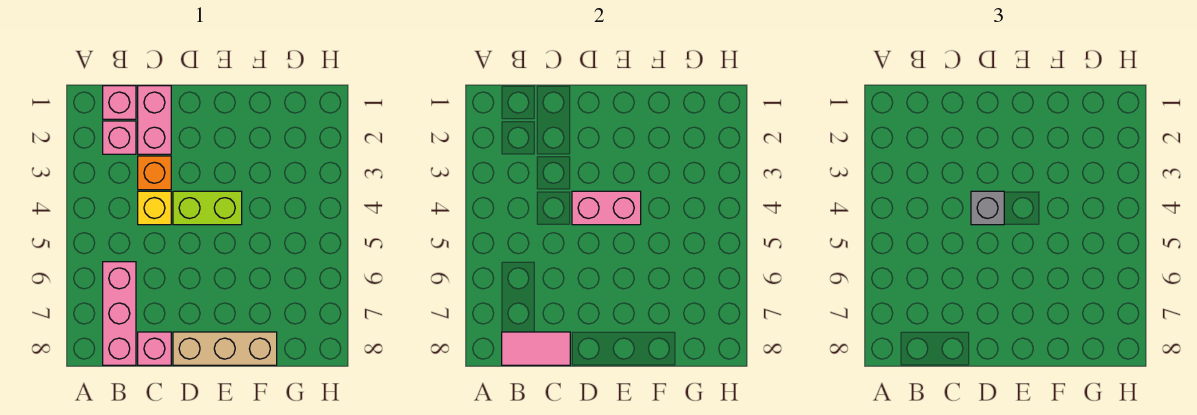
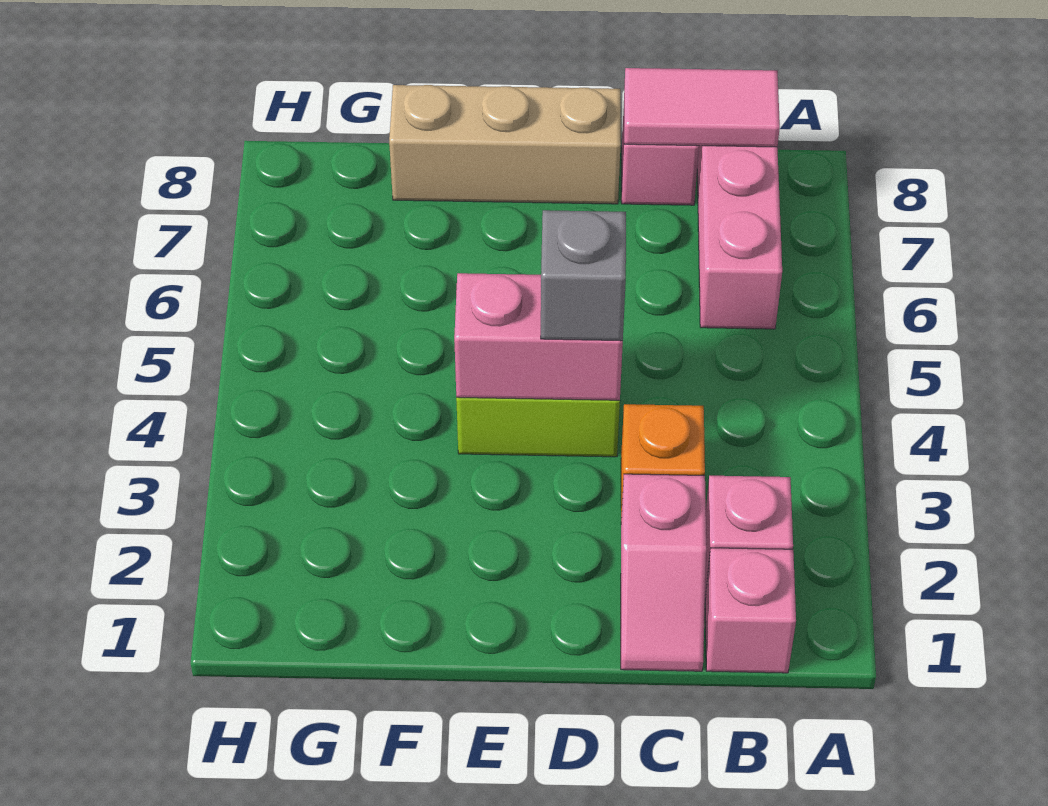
pink brick C1:C2 level 1 -> pink slope C1:C2 level 1 top 2
yellow brick C4 level 1 -> none

